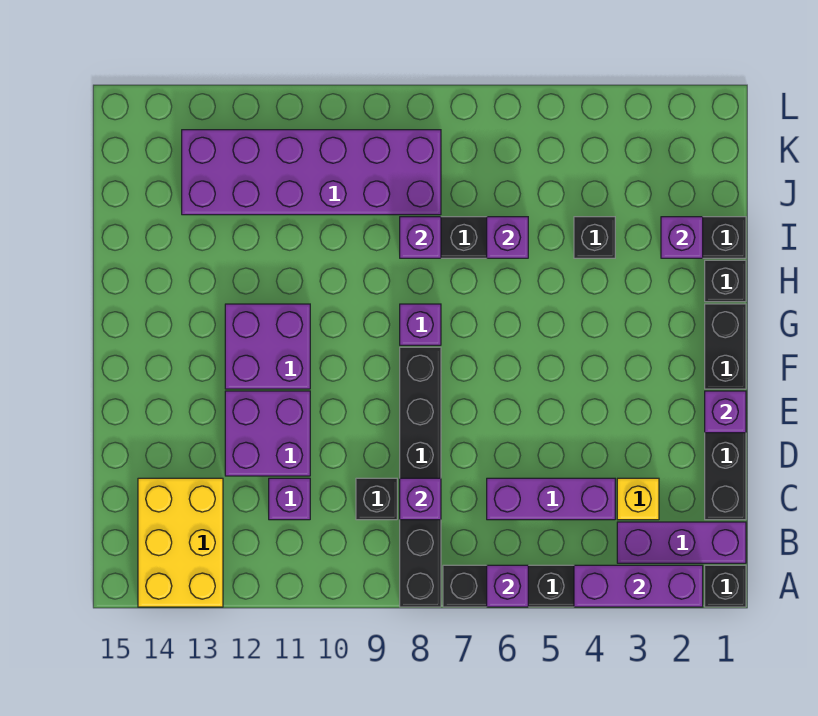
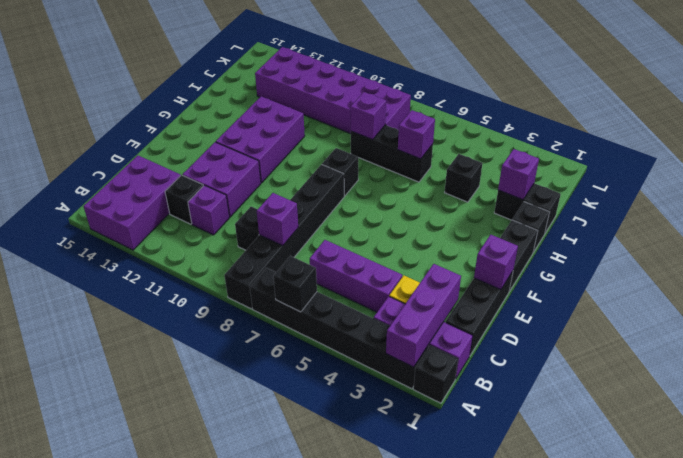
purple brick A2:A4 level 2 -> purple brick A2:C2 level 2
purple brick A6 level 2 -> black brick A6 level 2
yellow brick A13:C14 level 1 -> purple brick A13:C14 level 1
none -> black brick C12 level 1
purple brick F11:G12 level 1 -> purple brick F11:H12 level 1
purple brick G8 level 1 -> black brick G8 level 1

